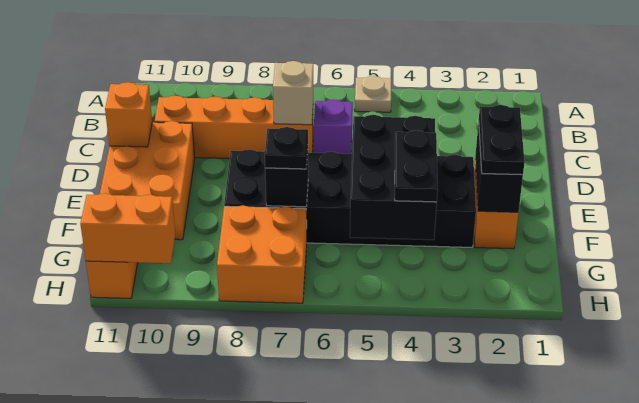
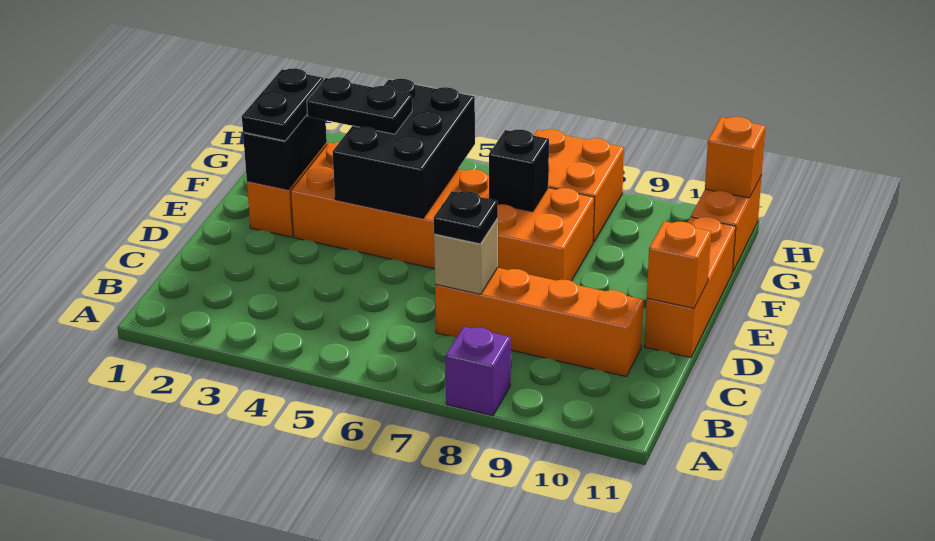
tan plate A5 level 1 -> none
purple brick C6 level 1 -> purple brick A8 level 1
orange brick D10:F11 level 1 -> orange brick D11:F11 level 1
black brick E3:F8 level 1 -> orange brick E3:F8 level 1
black plate F4:G4 level 3 -> black plate F3:F4 level 3
black plate F7 level 3 -> black plate C7 level 3
orange brick H10:H11 level 2 -> orange brick H11 level 2

